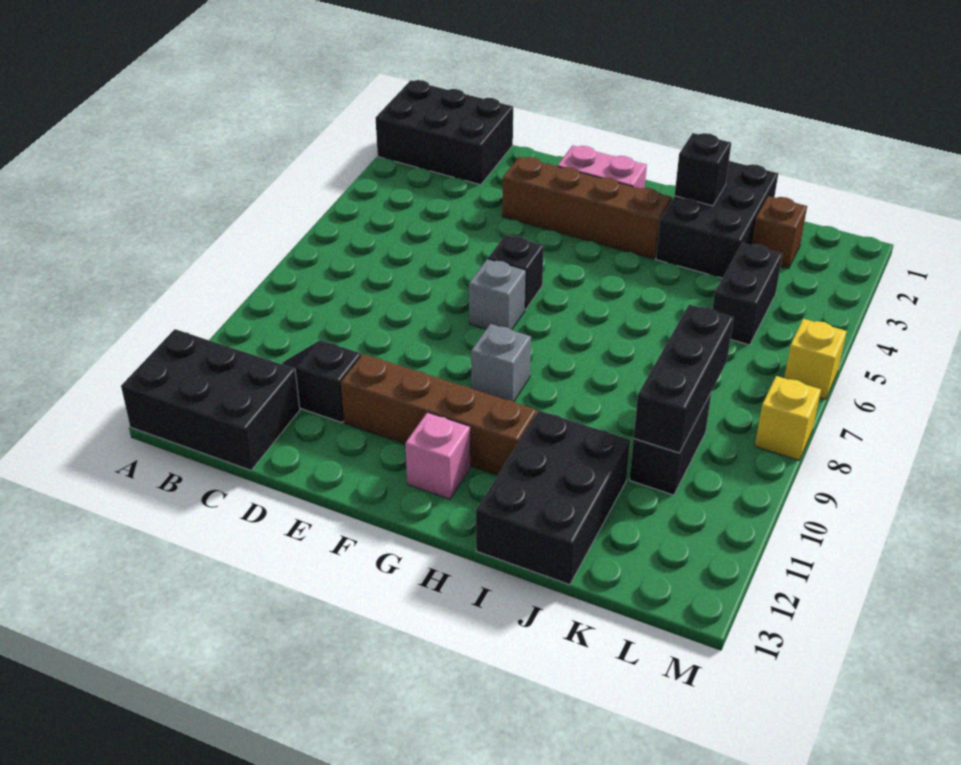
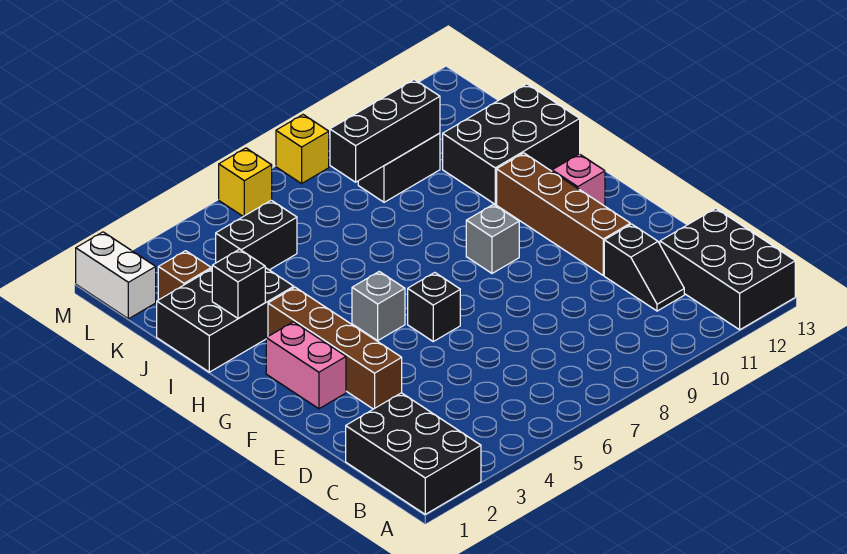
grey brick F7 level 1 -> grey brick G5 level 1
none -> white brick L1:M1 level 1

